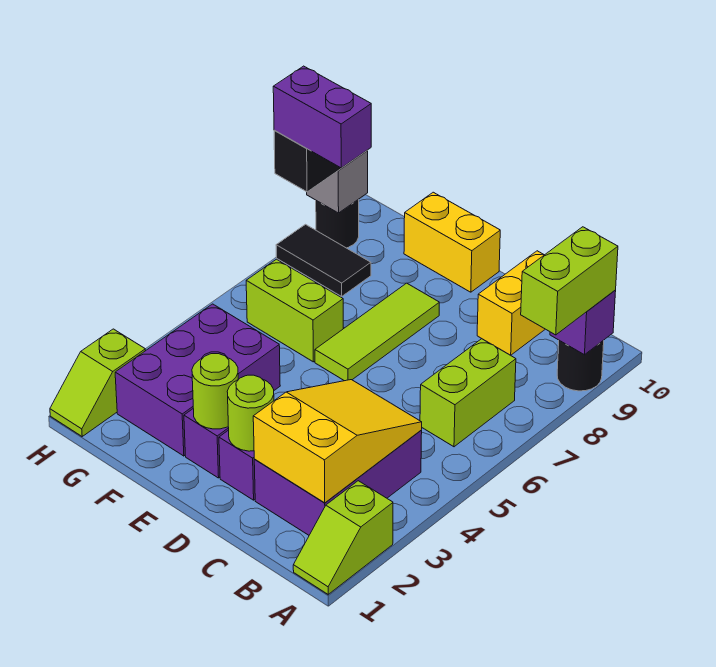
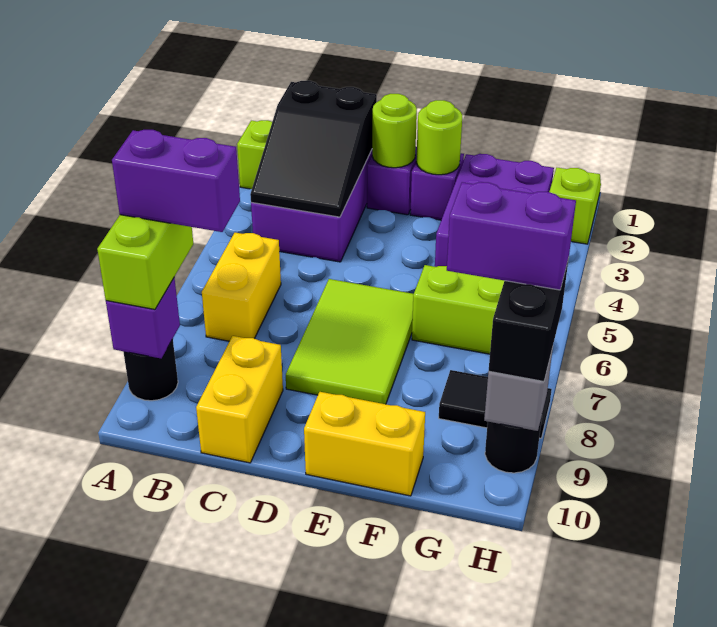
none -> purple brick A8:B8 level 4
yellow slope B2:C4 level 2 top 2 -> black slope B2:C4 level 2 top 2
lime brick B6:B7 level 1 -> yellow brick B6:B7 level 1
lime tile E6:E8 level 1 -> lime tile D6:E8 level 1

